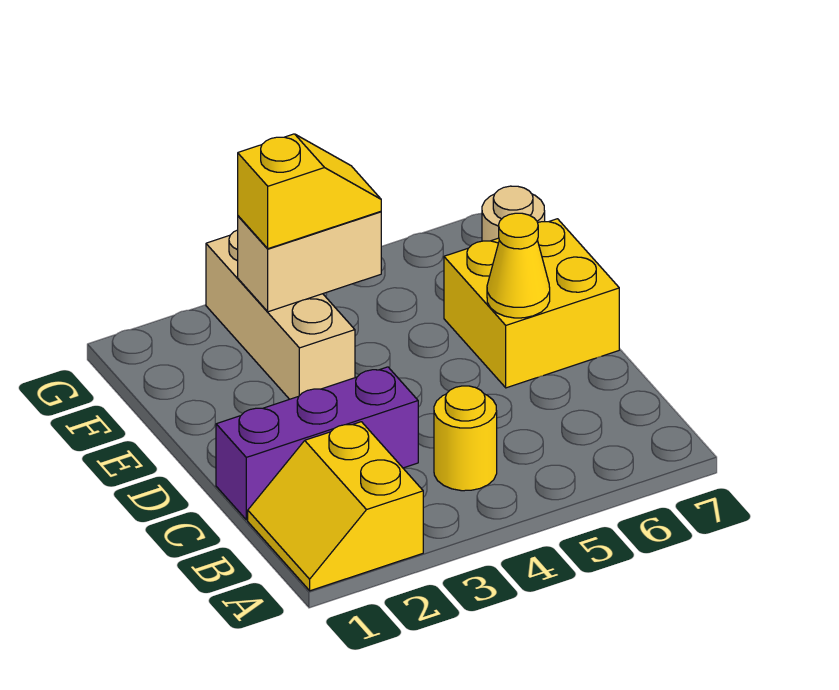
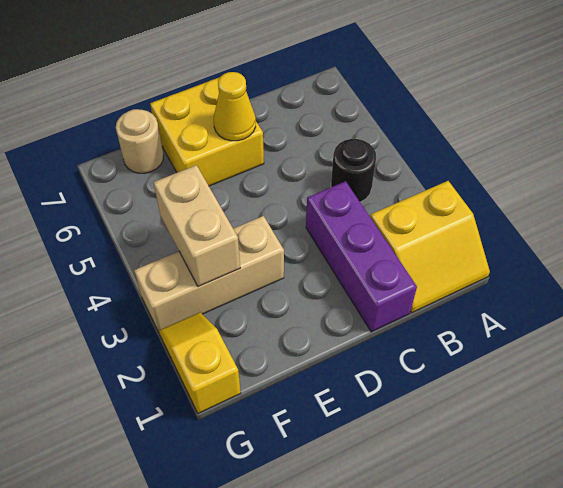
yellow round brick B4 level 1 -> black round brick B4 level 1
yellow slope F3:F4 level 3 top 3 -> yellow slope G1:G2 level 1 top 1

